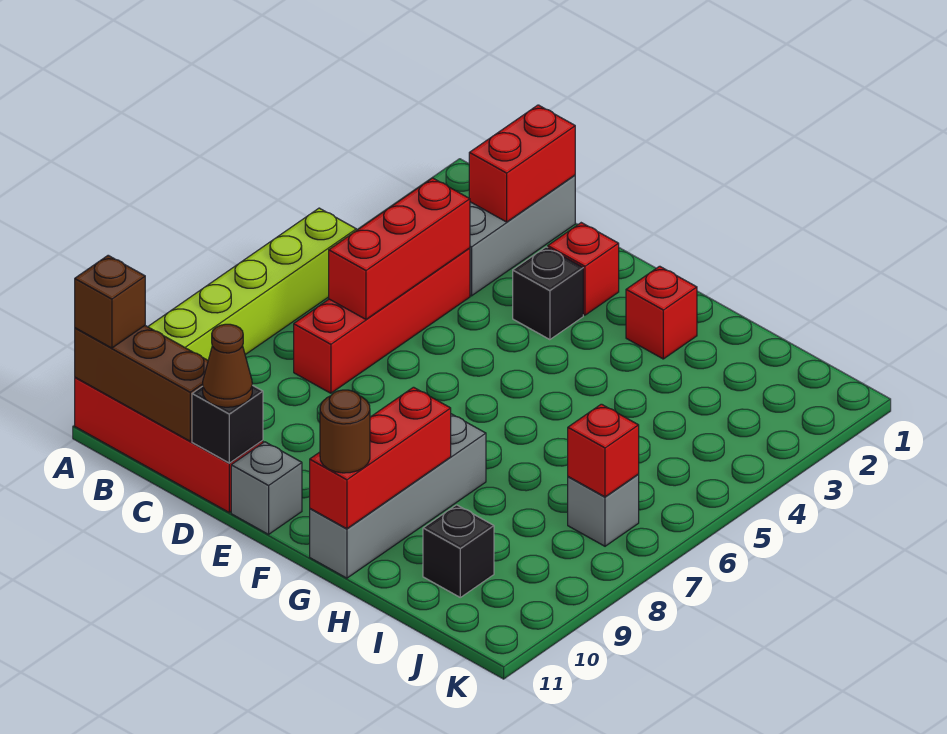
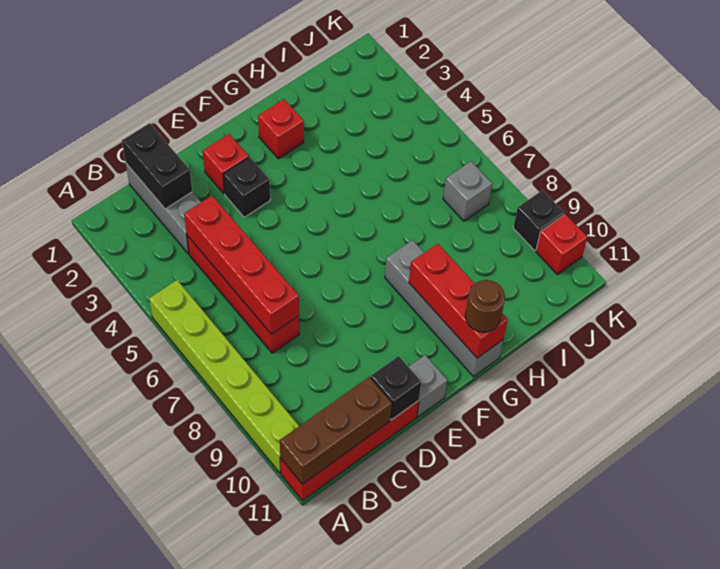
brown brick A11 level 3 -> none
red brick C1:C2 level 2 -> black brick C1:C2 level 2
red brick C4:C6 level 2 -> red brick C4:C7 level 2
brown cone D11 level 3 -> none
black brick I10 level 1 -> black brick K9 level 1
red brick J7 level 2 -> red brick K10 level 1

